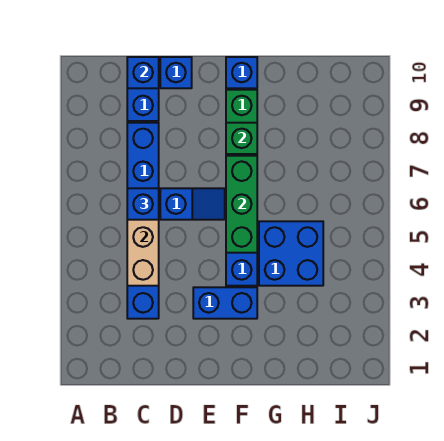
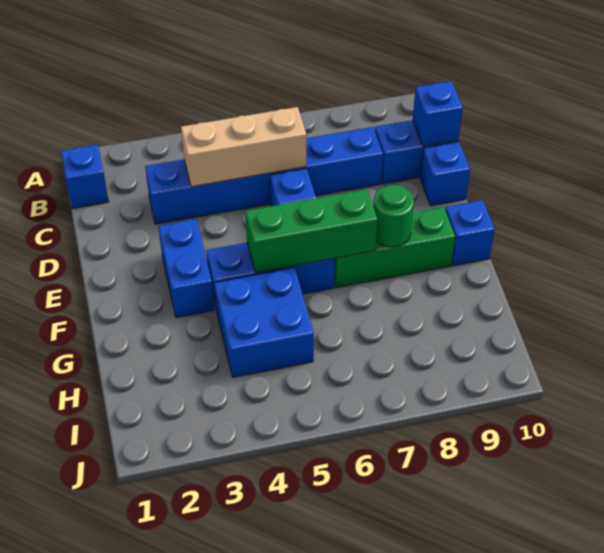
blue brick C6 level 3 -> blue brick B1 level 1
green brick F8 level 2 -> green round brick F8 level 2

